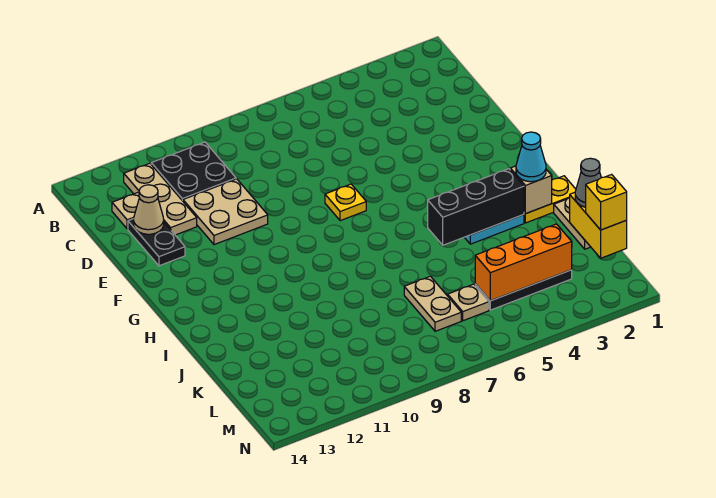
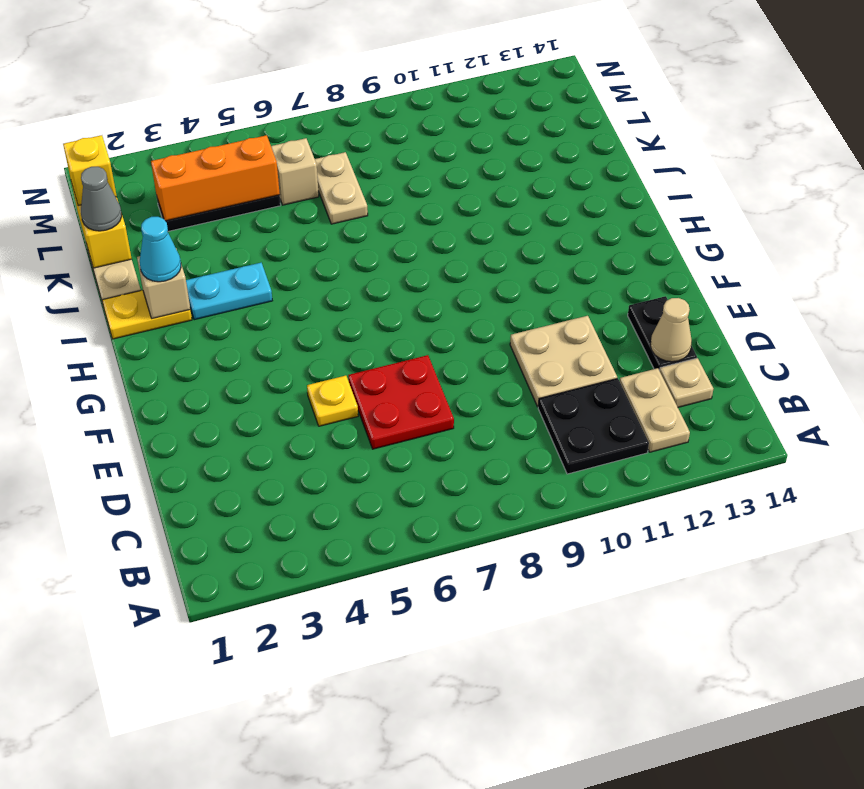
tan plate B12:D12 level 1 -> tan plate B12:C12 level 1
none -> red plate D6:E7 level 1
yellow plate F7 level 1 -> yellow plate E5 level 1
black brick I3:I5 level 2 -> none
tan plate L6 level 1 -> tan brick L6 level 1

